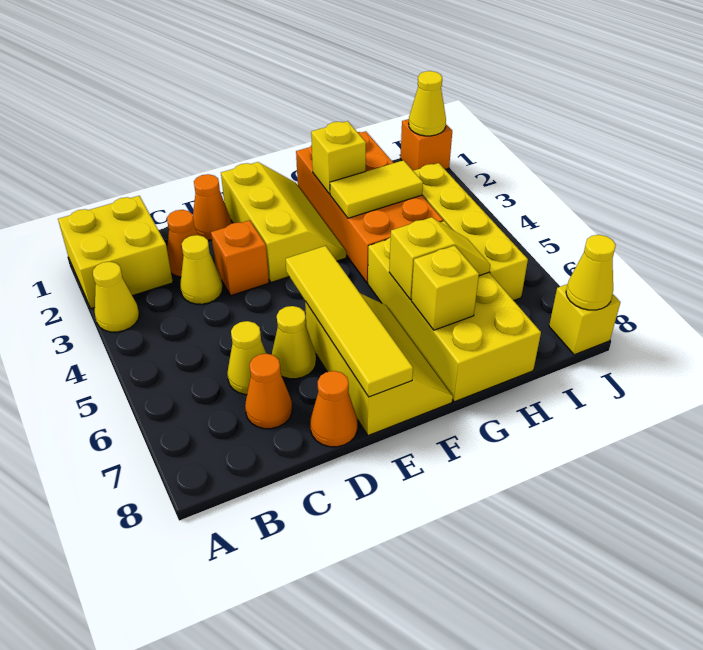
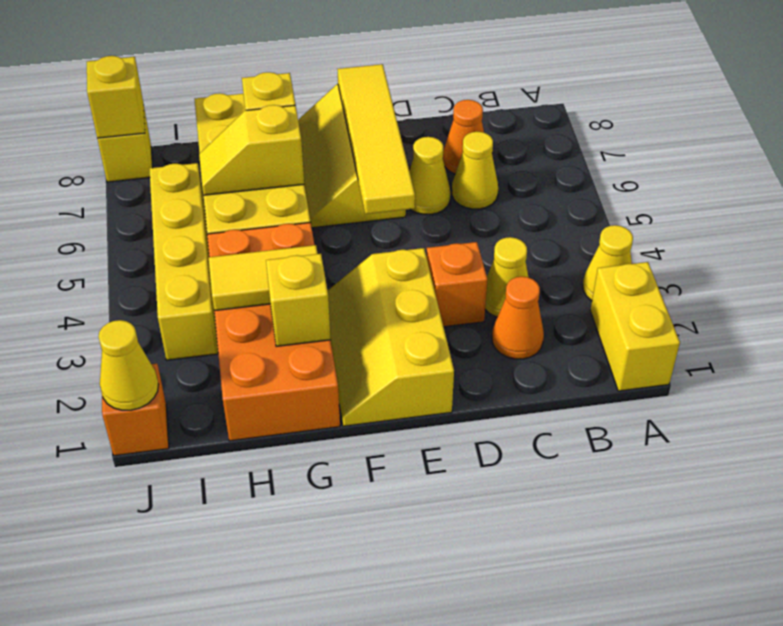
yellow brick A1:B2 level 1 -> yellow brick A1:A2 level 1
orange cone D1 level 1 -> none
orange cone D8 level 1 -> none
yellow cone J8 level 2 -> yellow brick J8 level 2

